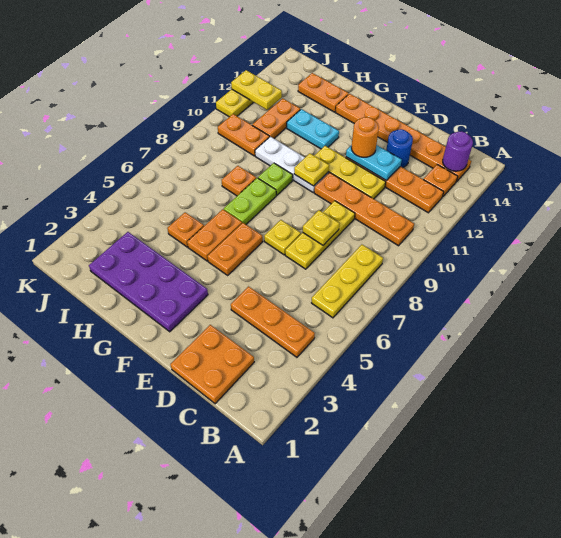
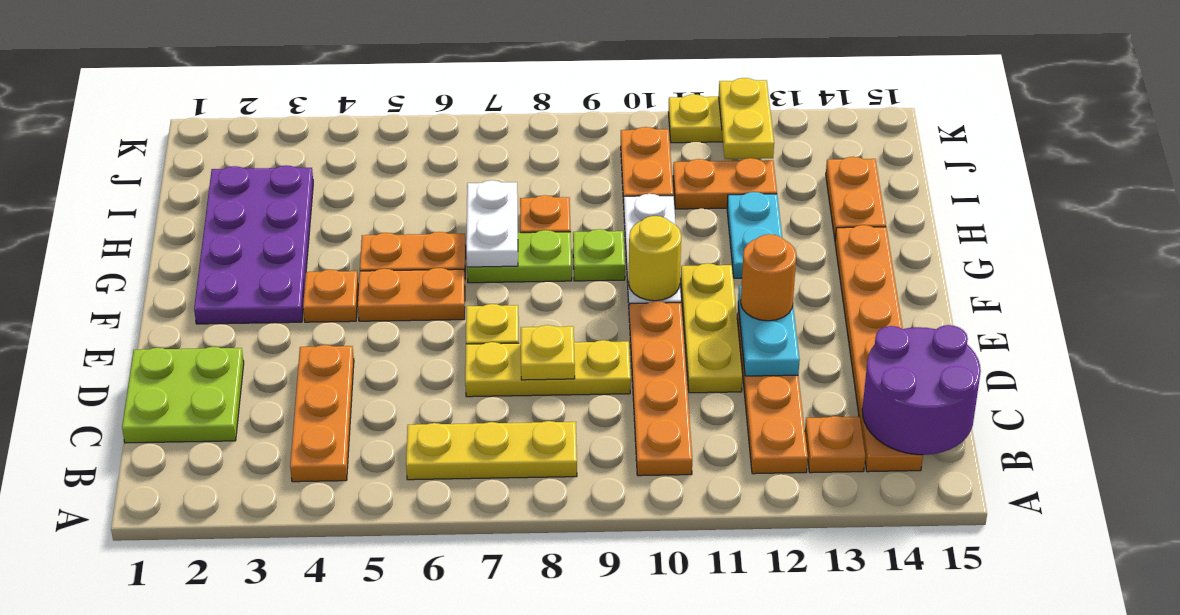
purple round brick B14 level 2 -> purple round brick B14:C15 level 2
orange plate C1:D2 level 1 -> lime plate C1:D2 level 1
blue round brick D13 level 1 -> none
yellow plate F10 level 2 -> yellow round brick F10 level 2
none -> white plate G7:H7 level 2
orange plate H5 level 1 -> orange plate F4 level 1

